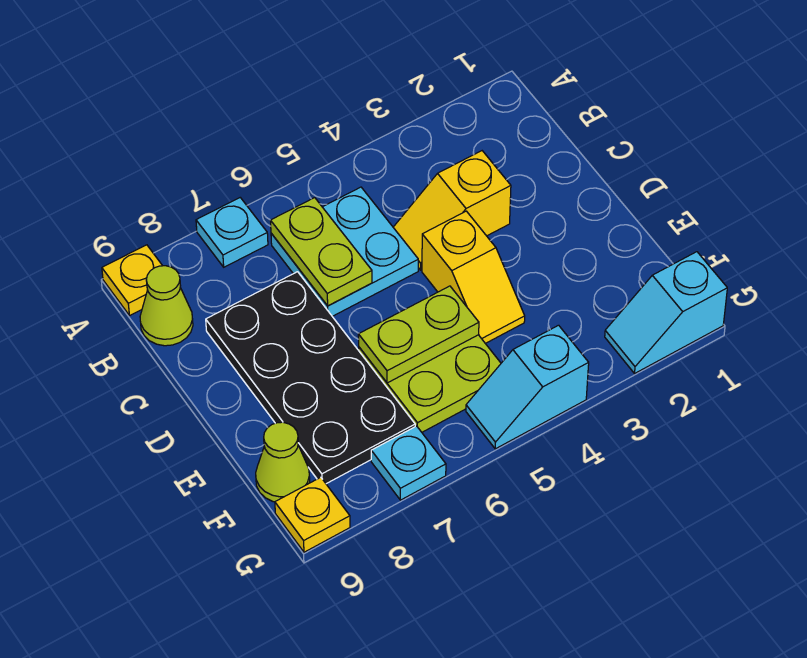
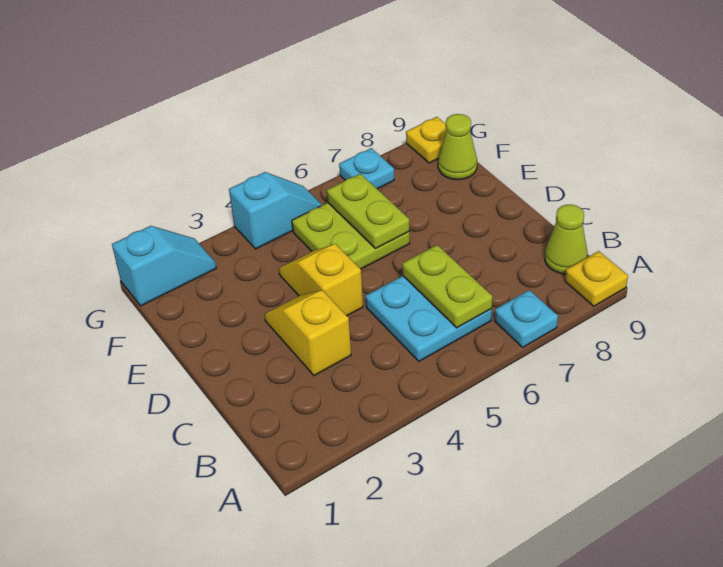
yellow slope C3:C4 level 1 top 3 -> yellow slope C3:D3 level 1 top C
black plate C7:F8 level 1 -> none
lime plate E5:E6 level 2 -> lime plate E6:F6 level 2

